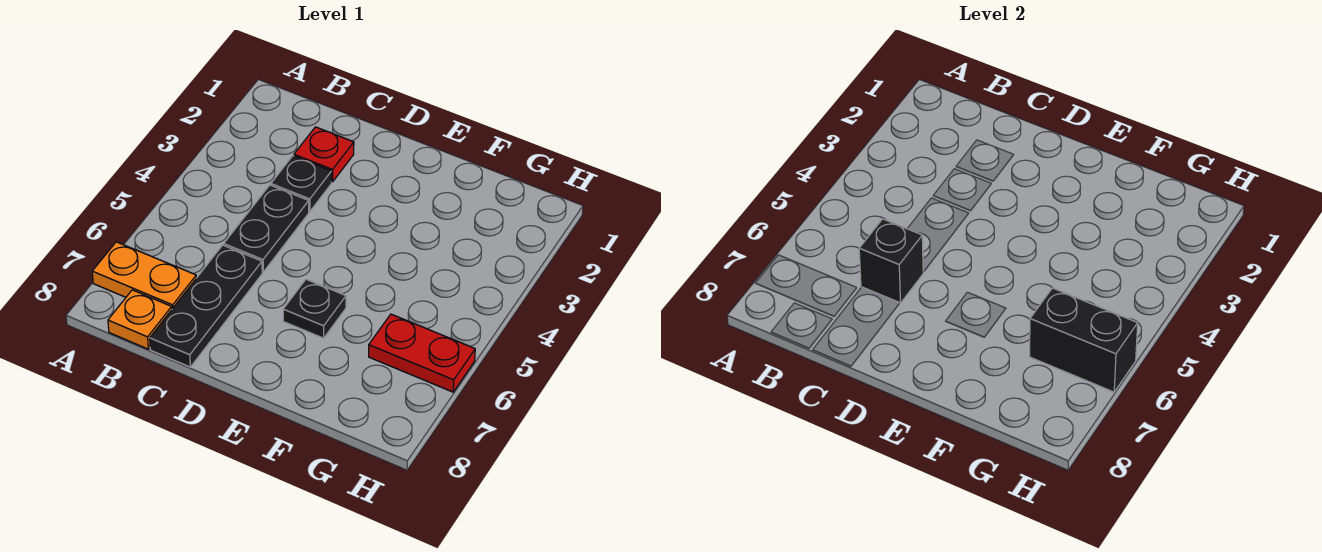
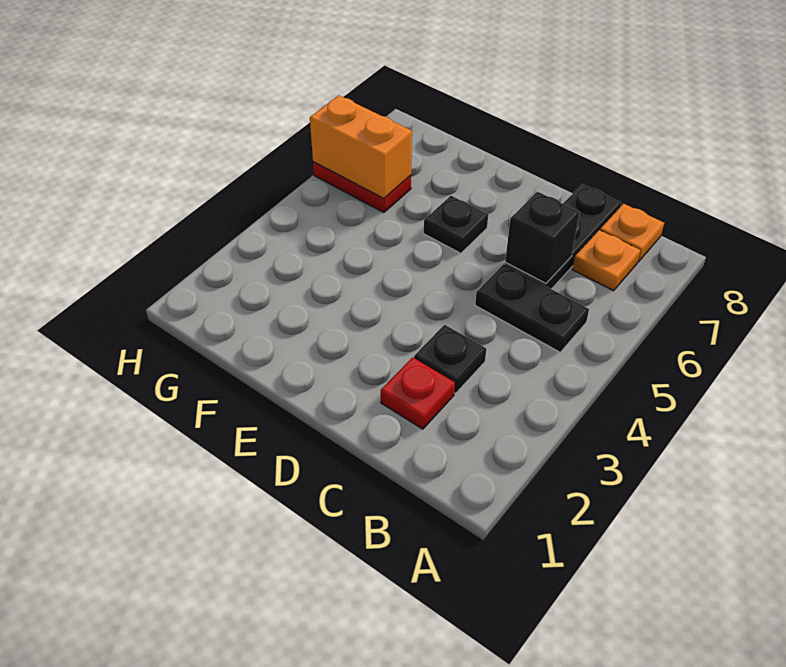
orange plate A7:B7 level 1 -> orange plate B7 level 1
black plate C4:C5 level 1 -> black plate B5:C5 level 1
black brick G6:H6 level 2 -> orange brick G6:H6 level 2

